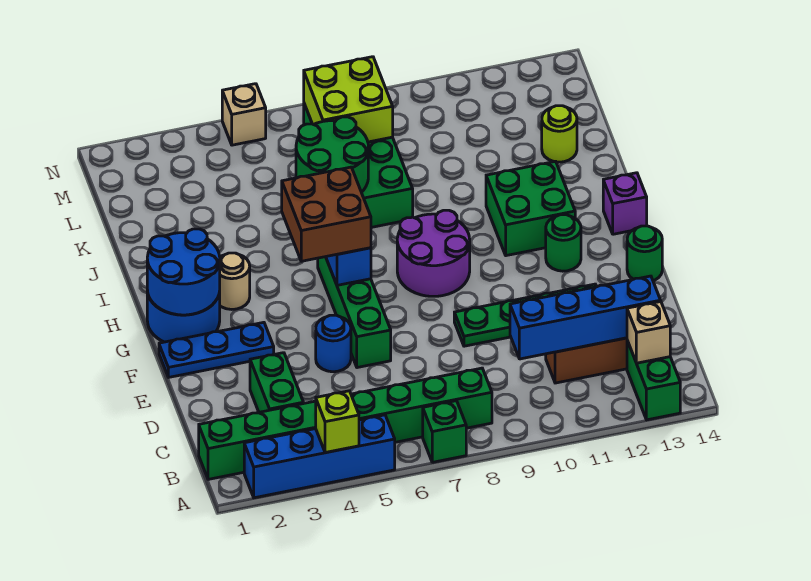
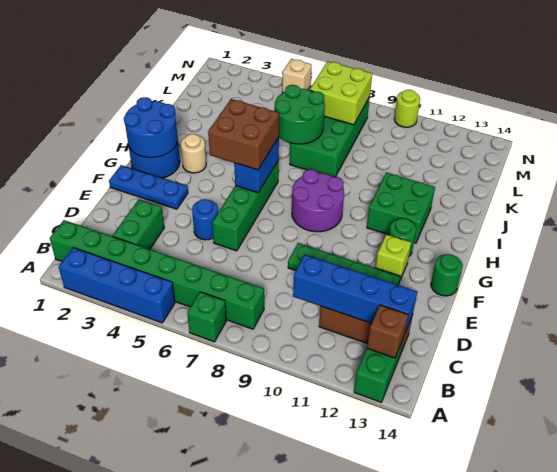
lime brick A4 level 2 -> lime brick F12 level 1
tan brick B13 level 2 -> brown brick B13 level 2
purple brick H14 level 1 -> none
lime round brick K13 level 1 -> lime round brick N10 level 1

